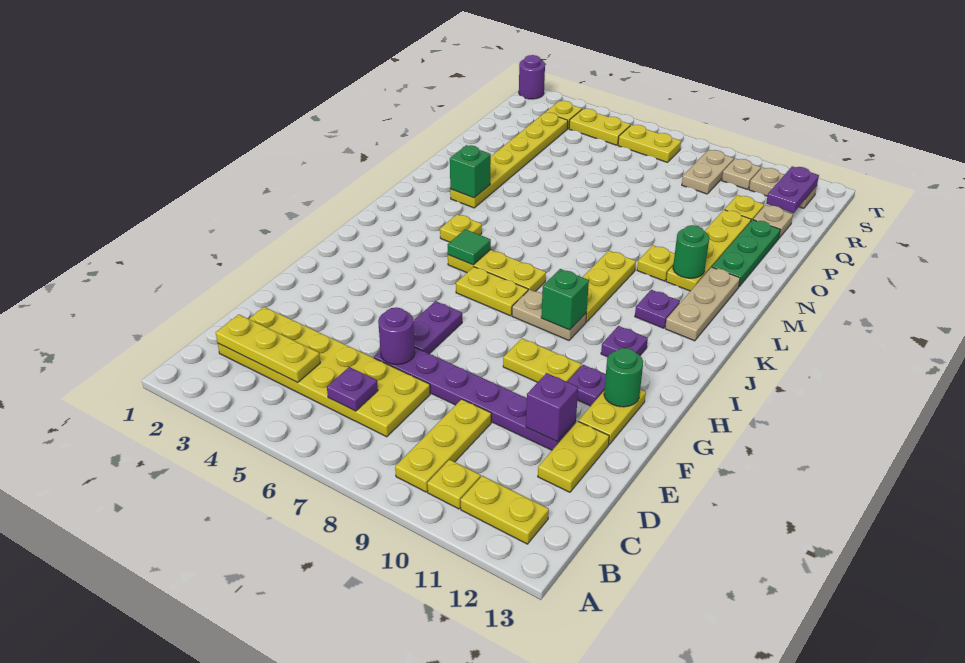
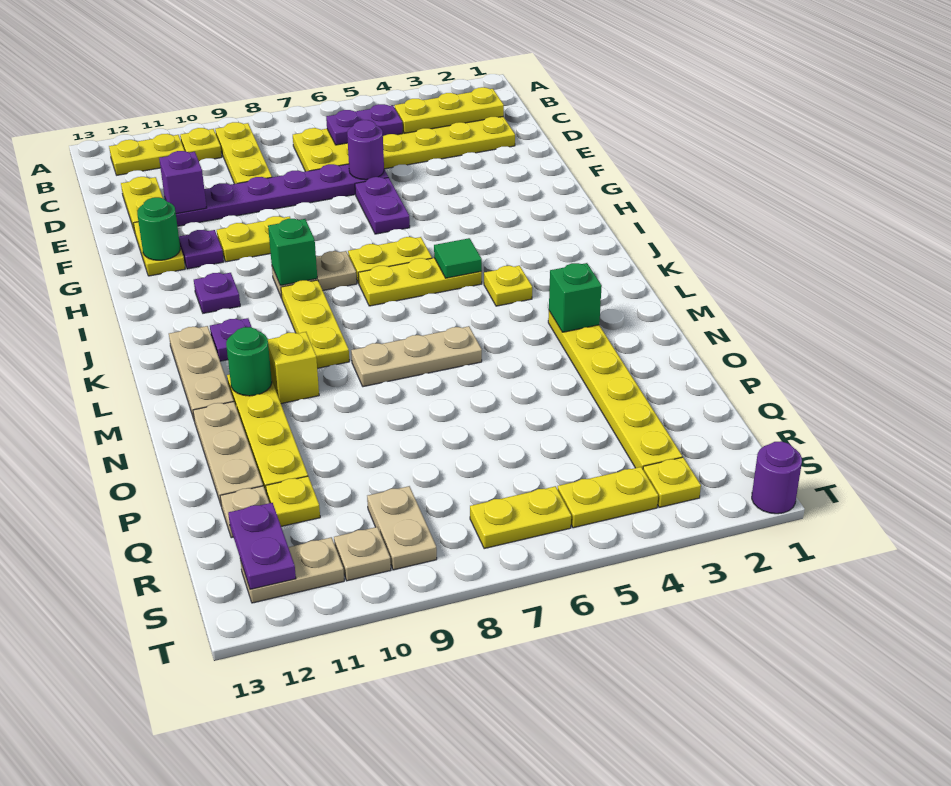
purple plate C6 level 2 -> purple plate C5:C6 level 2
none -> tan plate M6:M8 level 1
yellow plate M10 level 1 -> yellow brick M10 level 1
green plate N12:P12 level 1 -> tan plate N12:P12 level 1

